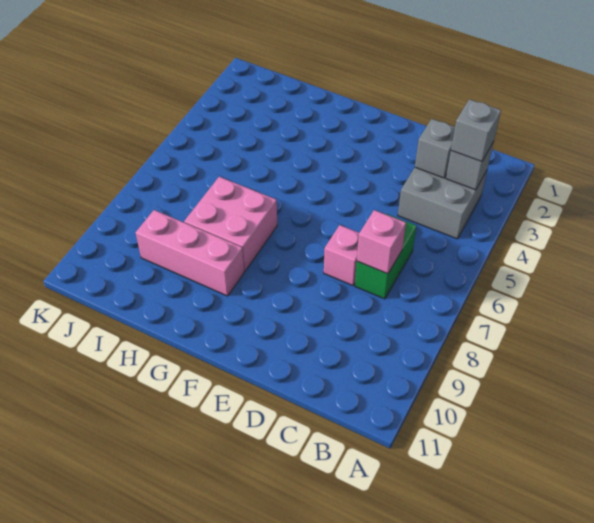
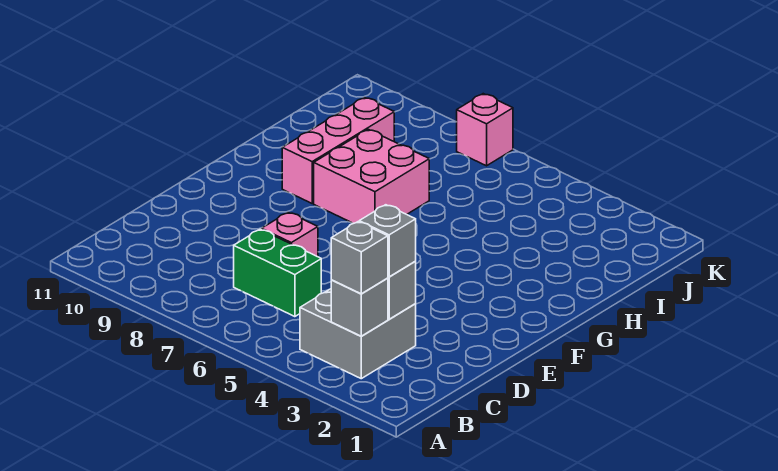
none -> grey brick C3 level 3
pink brick C7 level 2 -> pink brick K7 level 1

